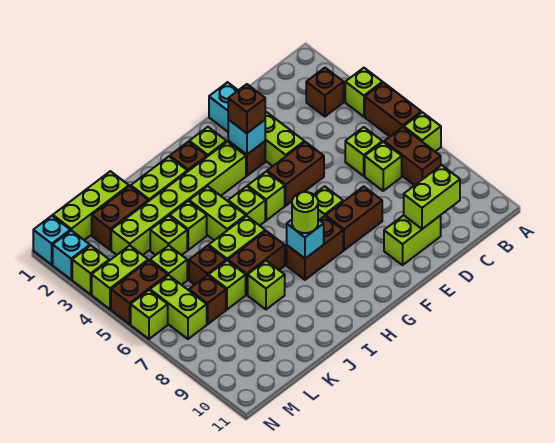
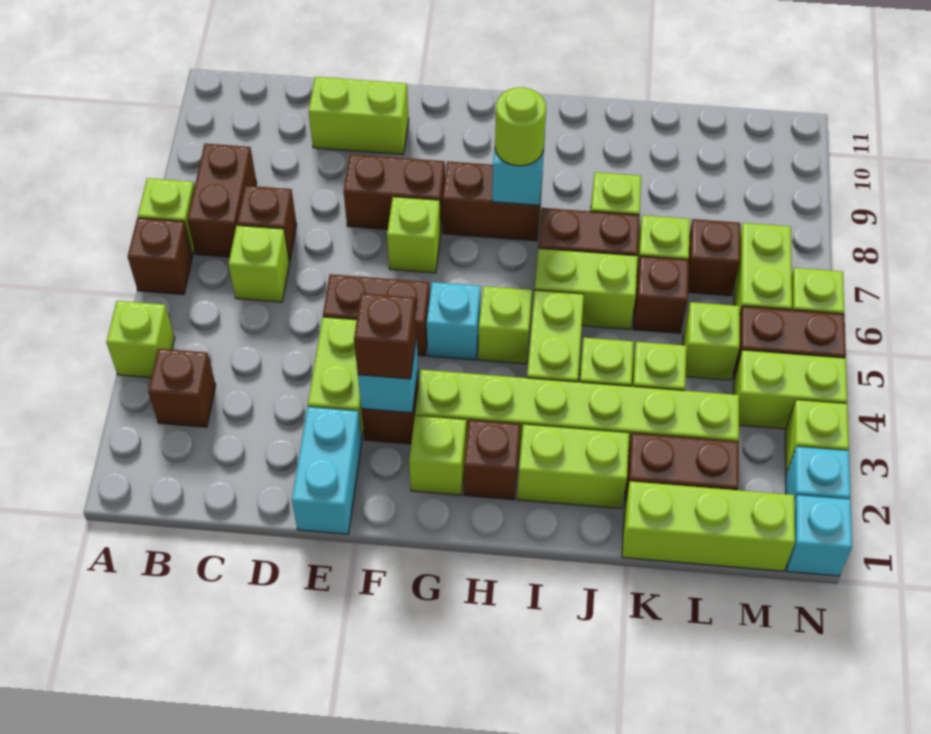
brown brick A5:A6 level 1 -> brown brick A6 level 1
lime brick C7 level 1 -> brown brick C7 level 1
lime brick C10:D10 level 2 -> none
lime brick G5 level 1 -> cyan brick G5 level 1

